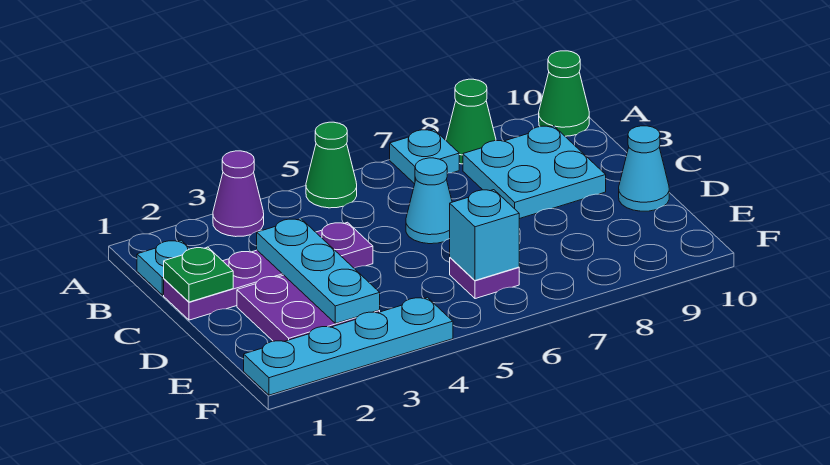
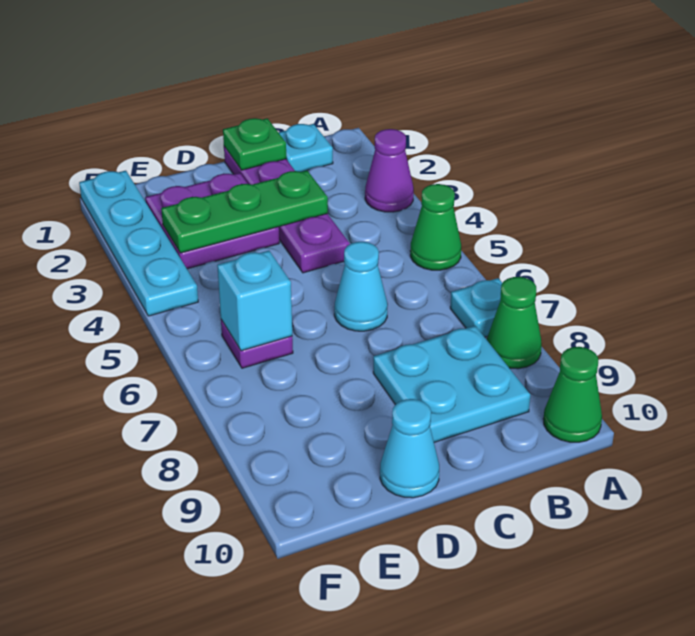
cyan plate C3:E3 level 2 -> green plate C3:E3 level 2

